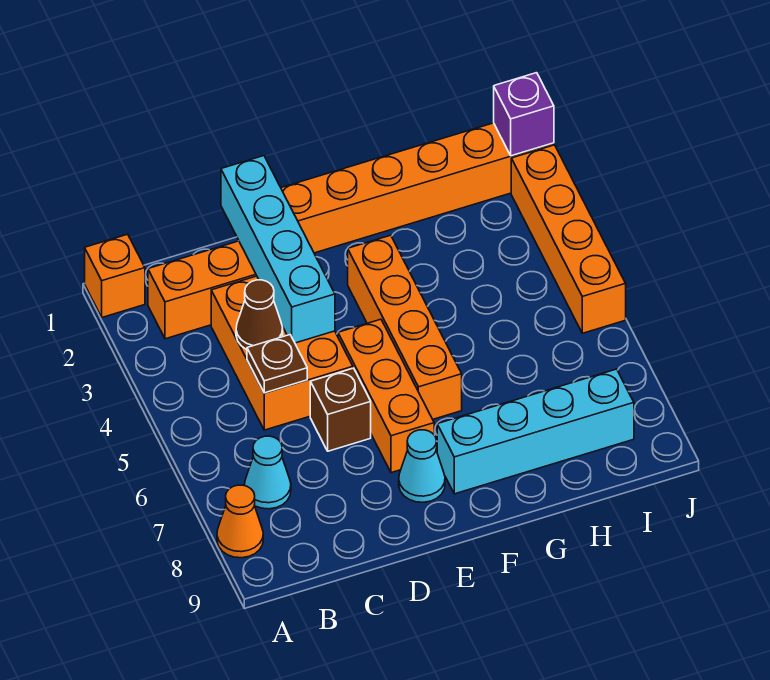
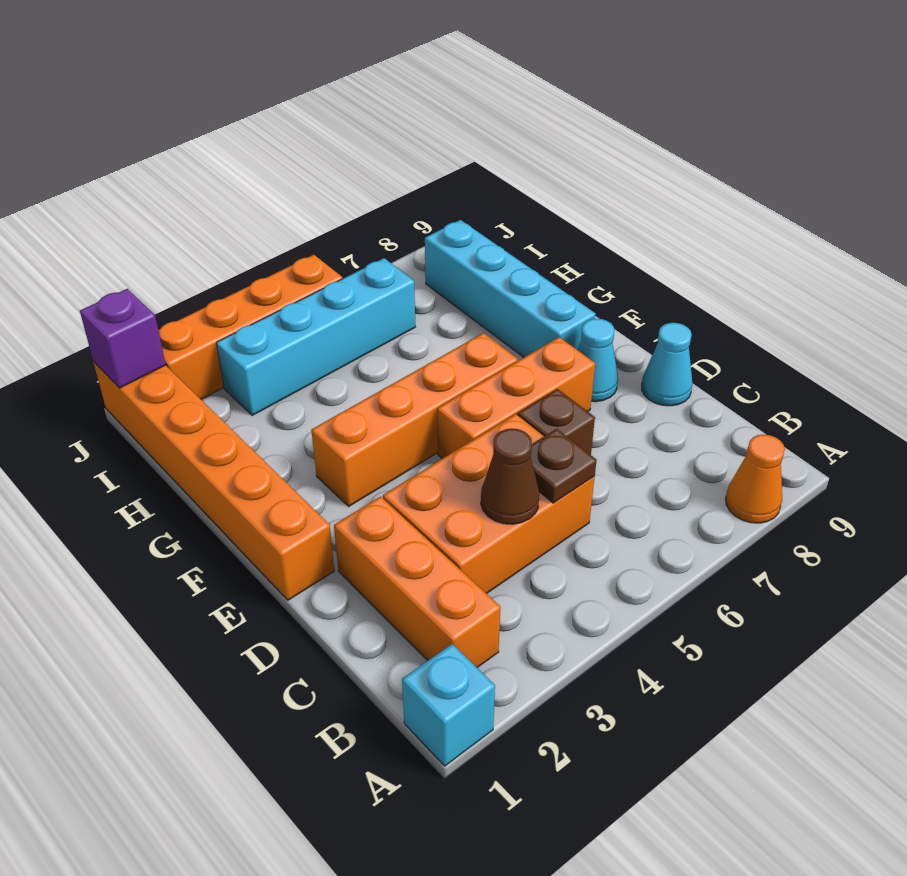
orange brick A1 level 1 -> cyan brick A1 level 1
cyan cone B7 level 1 -> cyan cone D9 level 1
cyan brick D1:D4 level 2 -> cyan brick I3:I6 level 1

